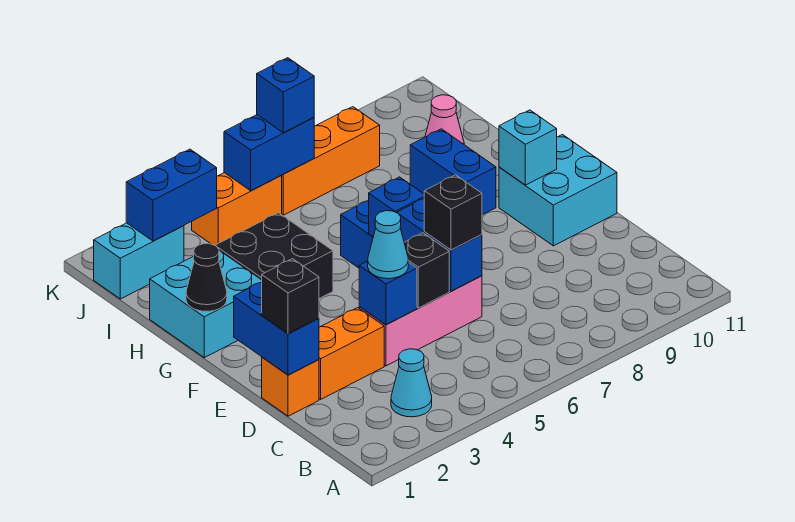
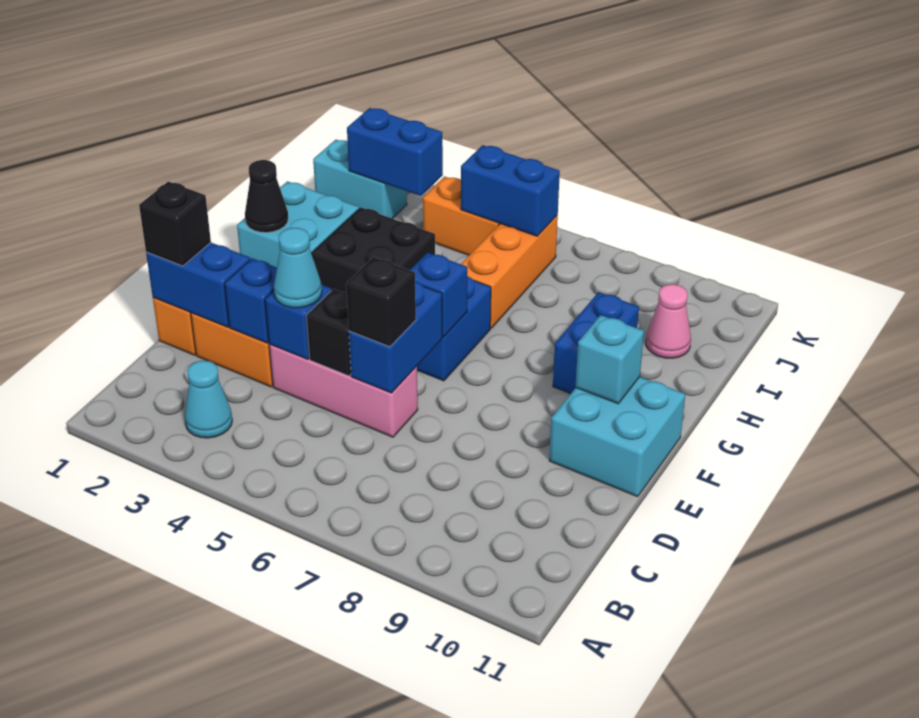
blue brick D1:E1 level 2 -> blue brick D1:D2 level 2
orange brick J6:J8 level 1 -> orange brick H6:J6 level 1
blue brick J6 level 3 -> blue brick D3 level 2

